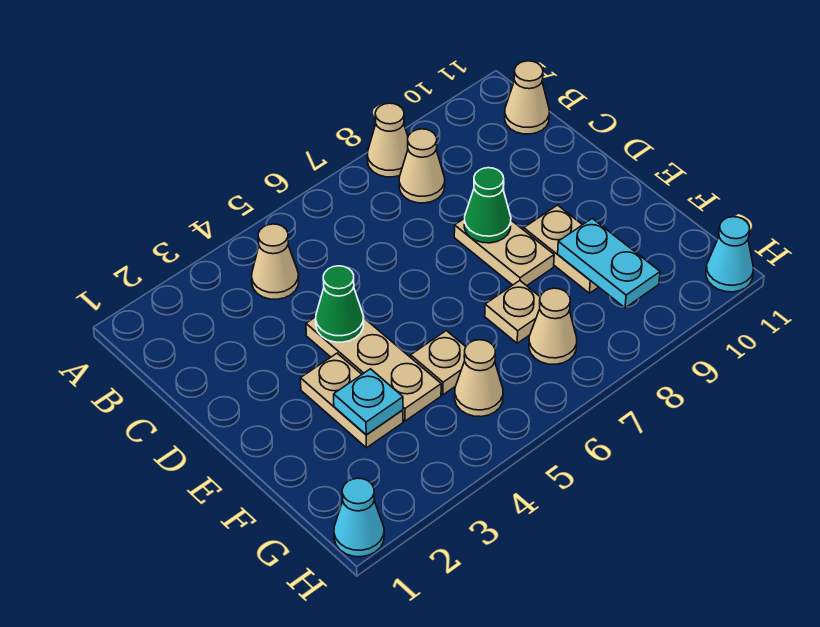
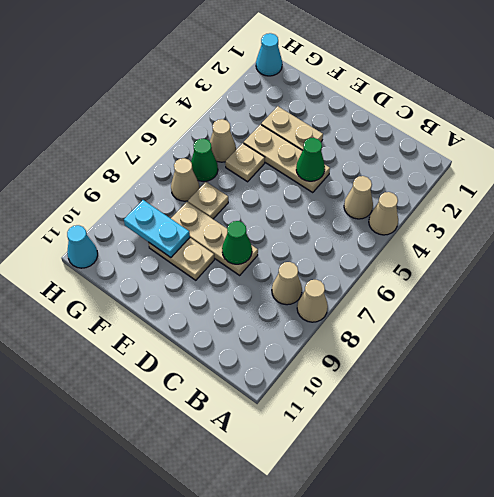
tan cone B11 level 1 -> tan cone A4 level 1
tan plate D8:E8 level 1 -> tan plate D8:F8 level 1
cyan plate F3 level 2 -> none
none -> green cone G6 level 1

